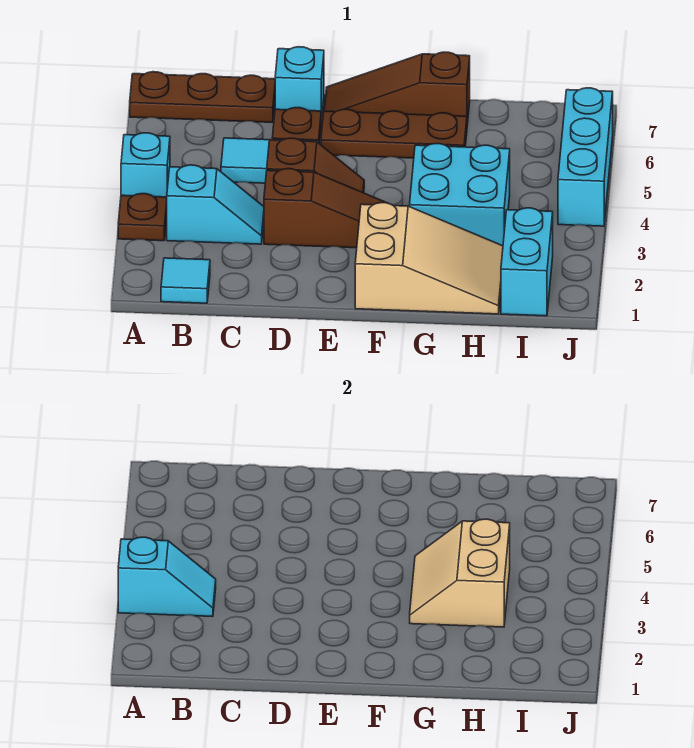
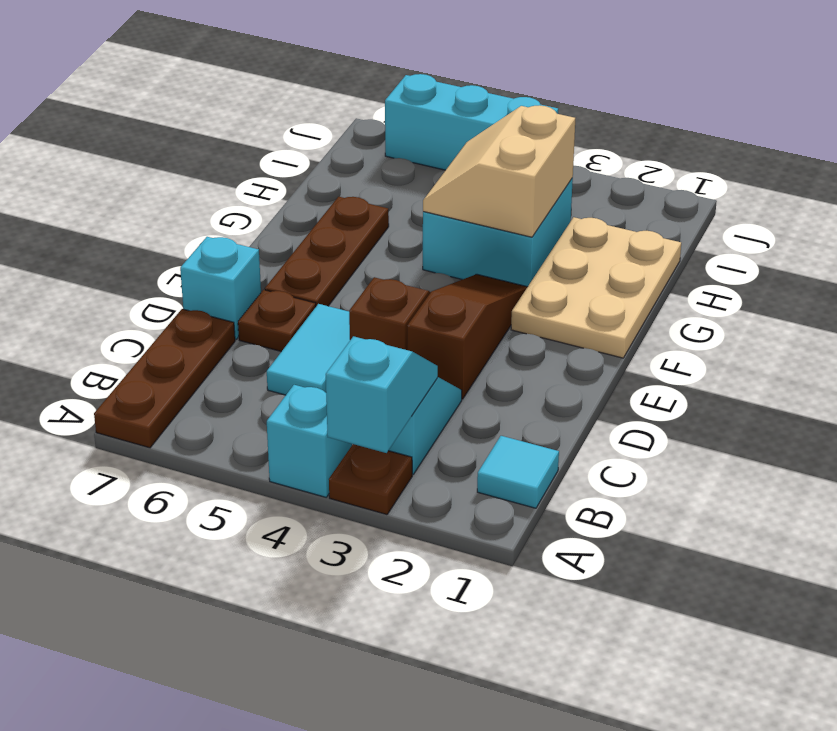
brown slope E7:G7 level 1 top G -> none
tan slope F1:H2 level 1 top F -> tan plate F1:H2 level 1
tan slope G3:H4 level 2 top H -> tan slope G3:H4 level 2 top 3
cyan brick I1:I2 level 1 -> none

